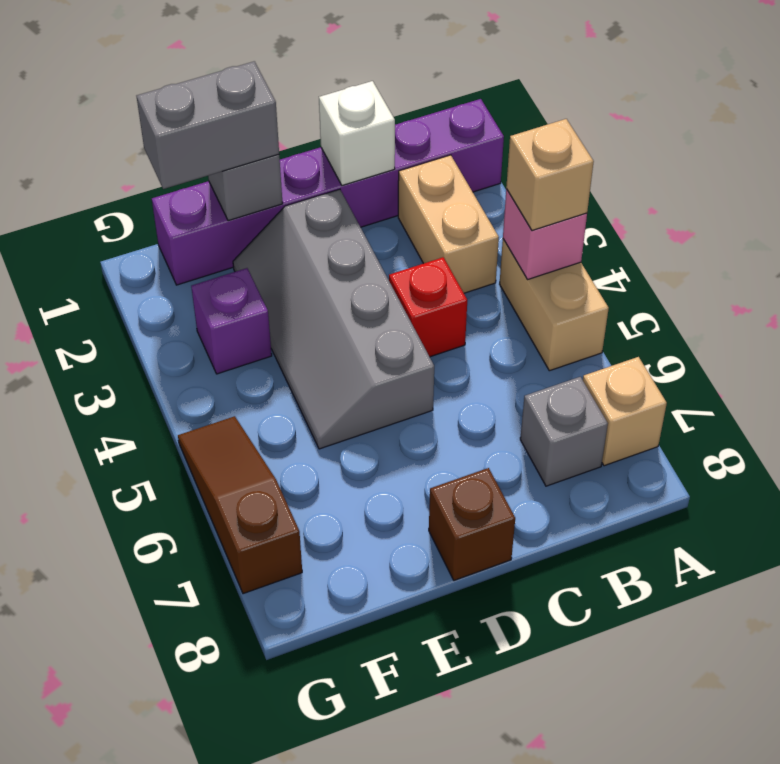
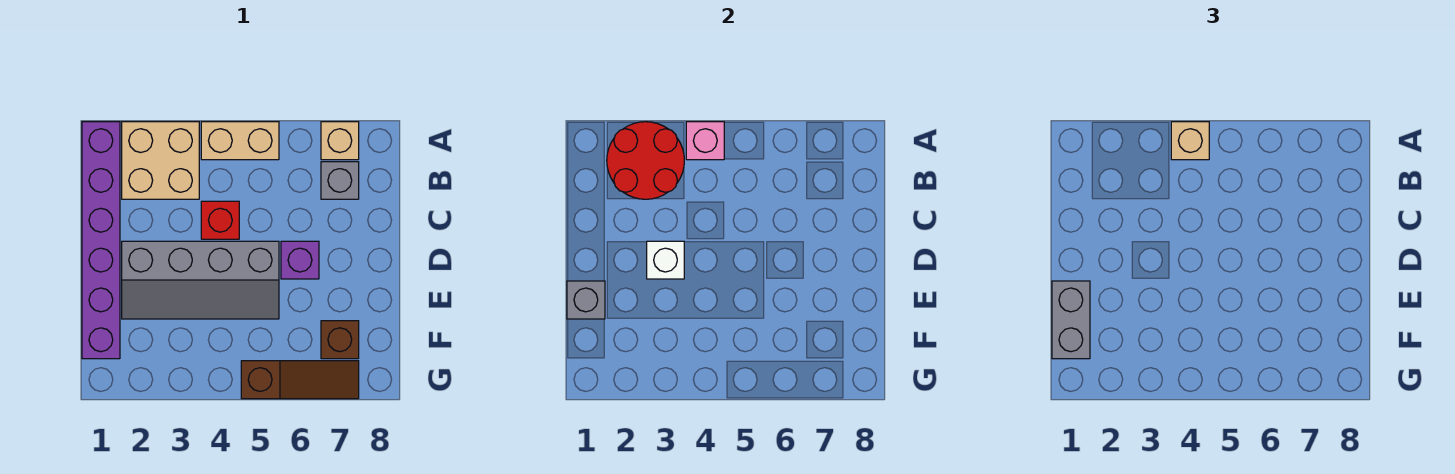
none -> red round brick A2:B3 level 2
tan brick B2:B3 level 1 -> tan brick A2:B3 level 1
white brick C1 level 2 -> white brick D3 level 2
brown brick D8 level 1 -> brown brick F7 level 1
purple brick F3 level 1 -> purple brick D6 level 1
brown slope G5:G7 level 1 top 7 -> brown slope G5:G7 level 1 top 5

